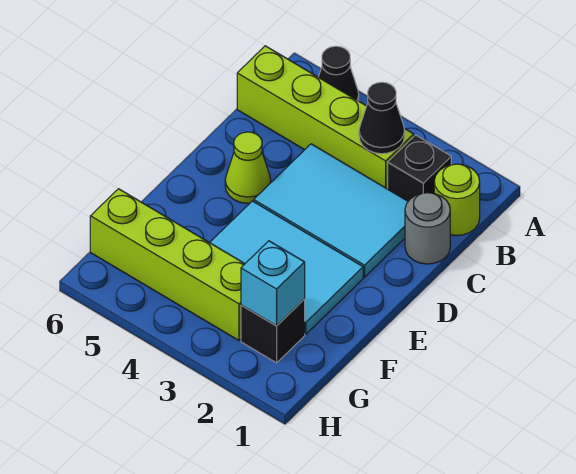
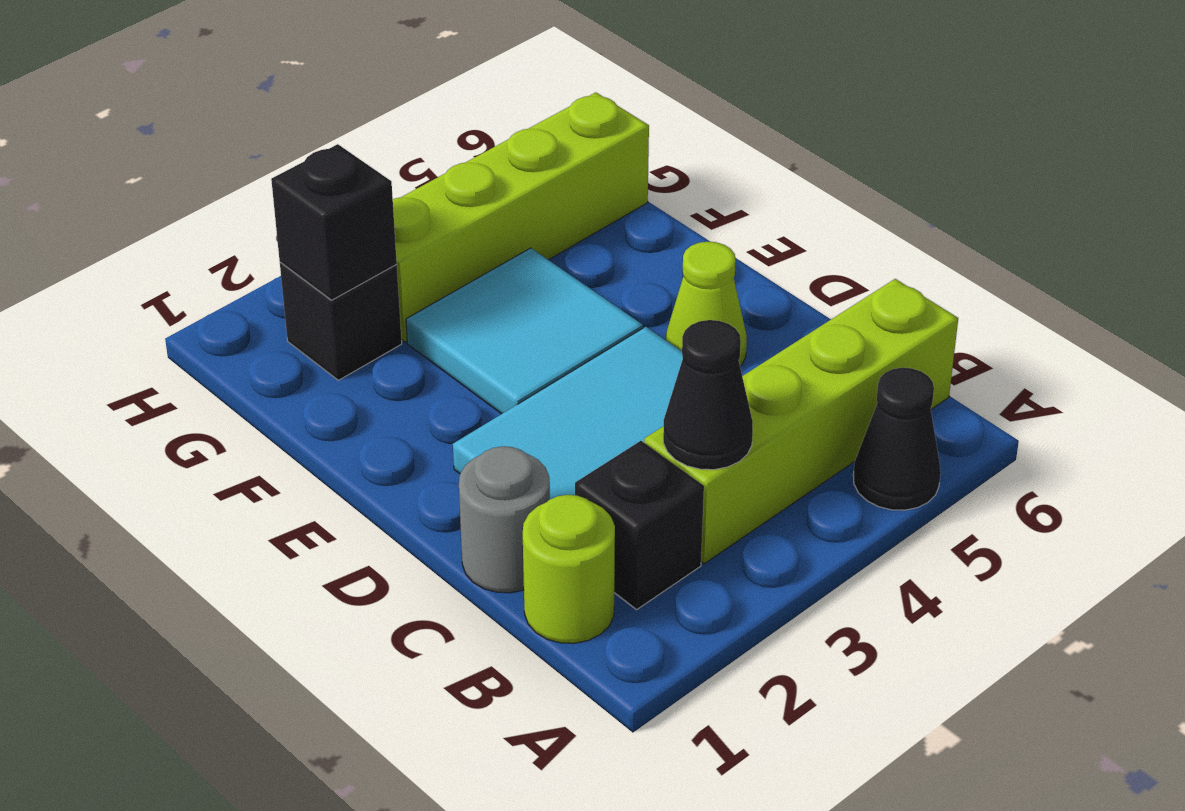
cyan tile E2:F4 level 1 -> cyan tile E3:F4 level 1
cyan brick G2 level 2 -> black brick G2 level 2

